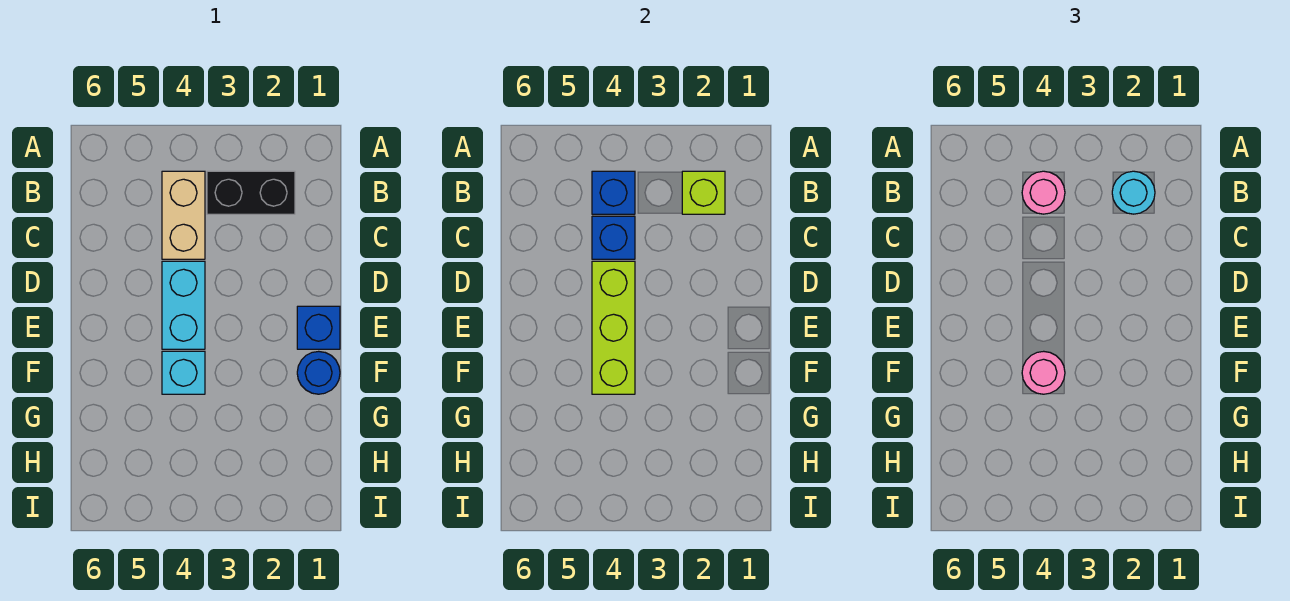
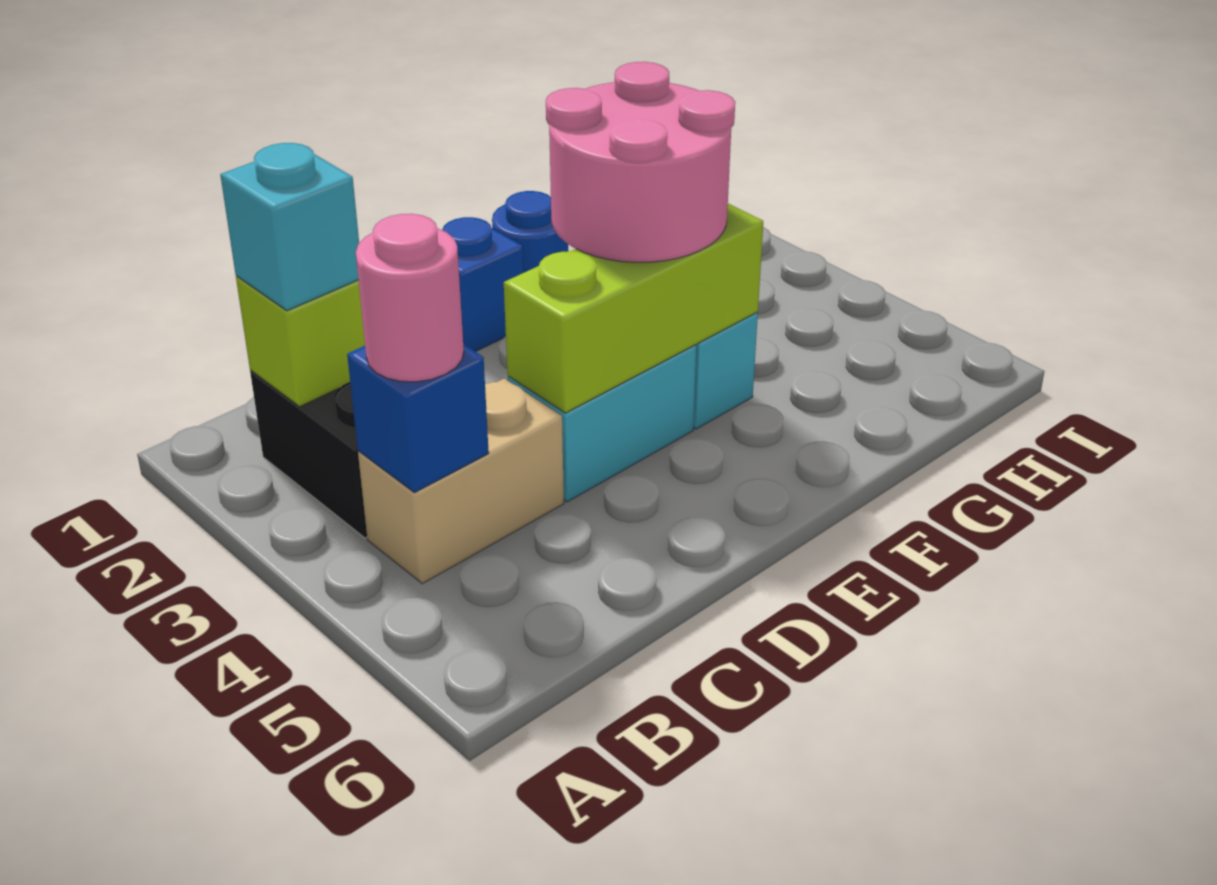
cyan round brick B2 level 3 -> cyan brick B2 level 3
blue brick C4 level 2 -> none
pink round brick F4 level 3 -> pink round brick E3:F4 level 3

